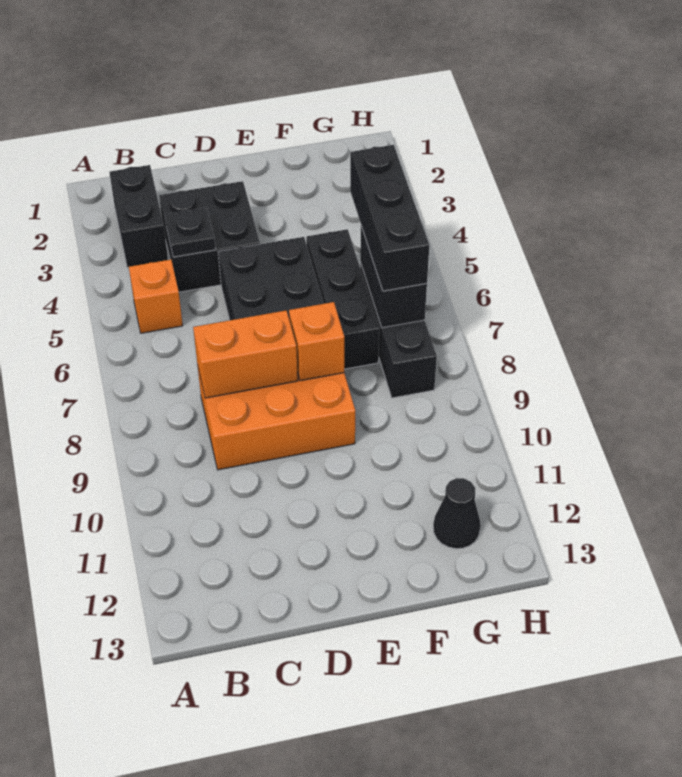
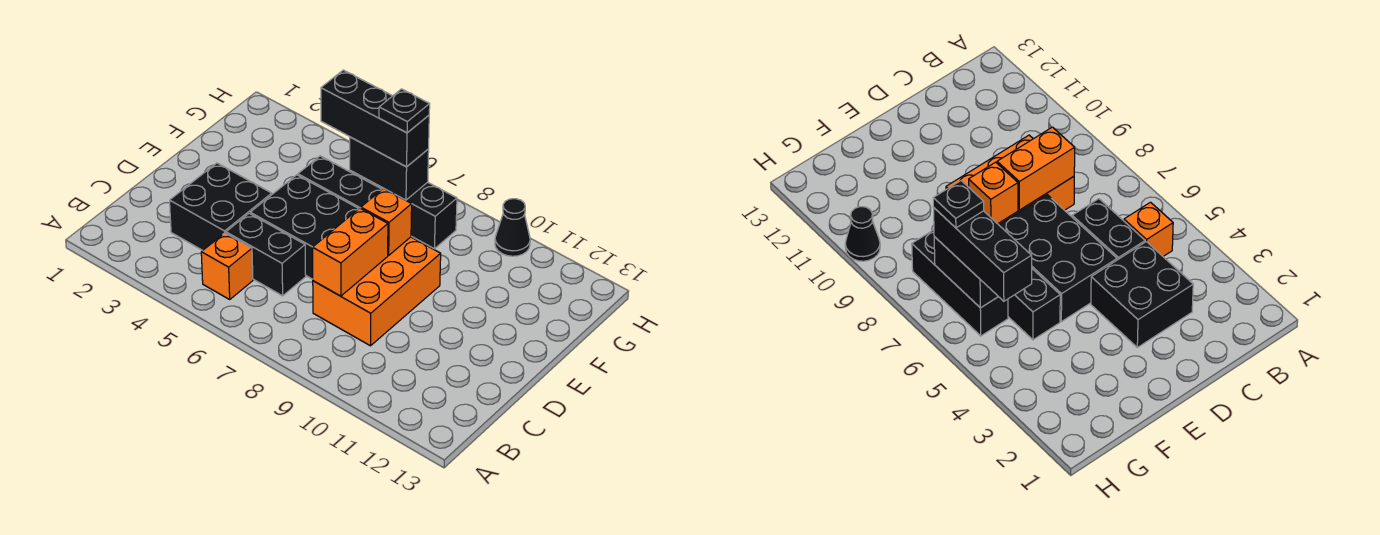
black brick B2:B3 level 1 -> black brick C5:C6 level 1
black plate C4 level 2 -> black plate G7 level 4
black cone G12 level 1 -> black cone H10 level 1

